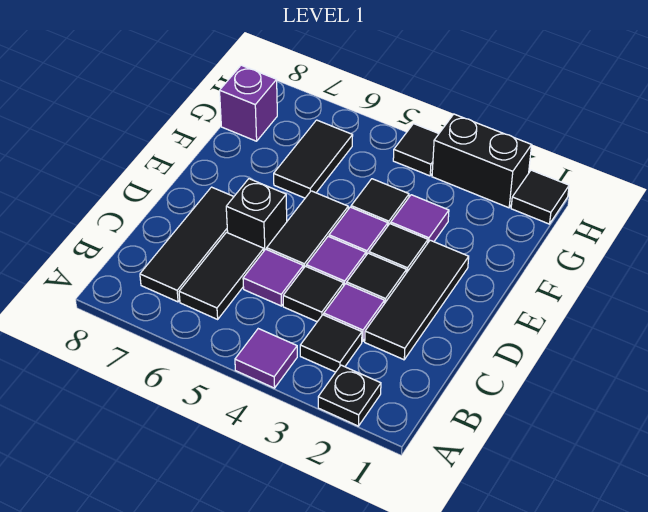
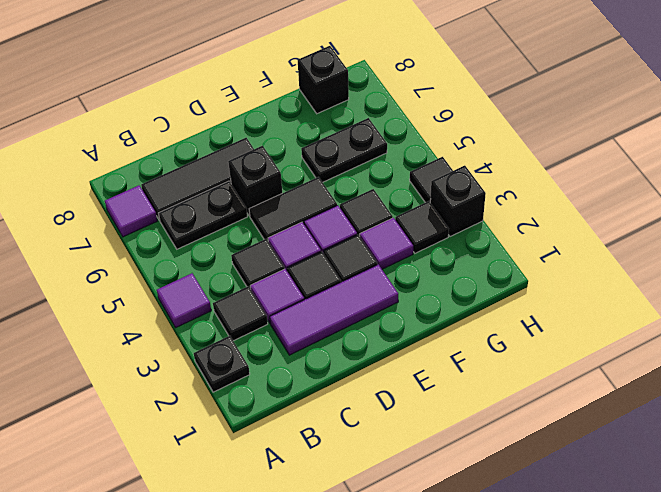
black tile B6:C6 level 1 -> black plate B6:C6 level 1
black tile C2:E2 level 1 -> purple tile C2:E2 level 1
purple tile C5 level 1 -> purple tile A7 level 1
black tile F6:G6 level 1 -> black plate F6:G6 level 1
purple brick G8 level 1 -> black brick G8 level 1
black tile H1 level 1 -> black tile G3 level 1
black brick H2:H3 level 1 -> black brick H3 level 1

